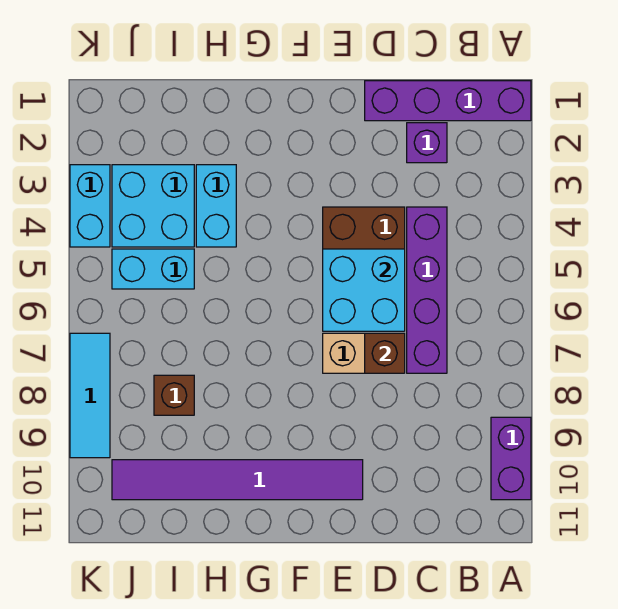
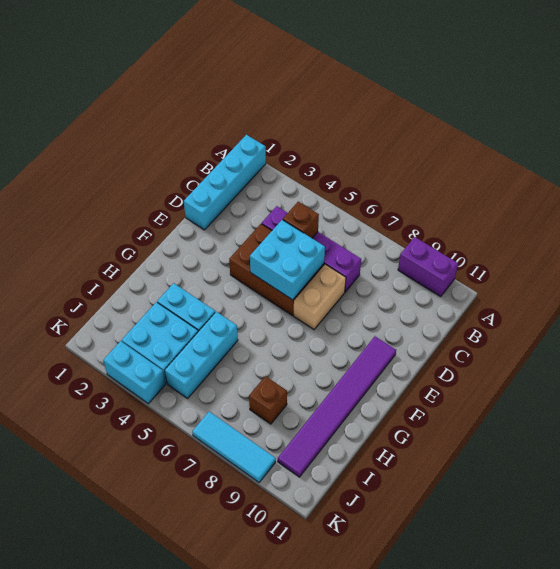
purple brick A1:D1 level 1 -> cyan brick A1:D1 level 1
purple brick C2 level 1 -> none
brown brick D7 level 2 -> brown brick C5 level 2
cyan brick I5:J5 level 1 -> cyan brick H5:J5 level 1

